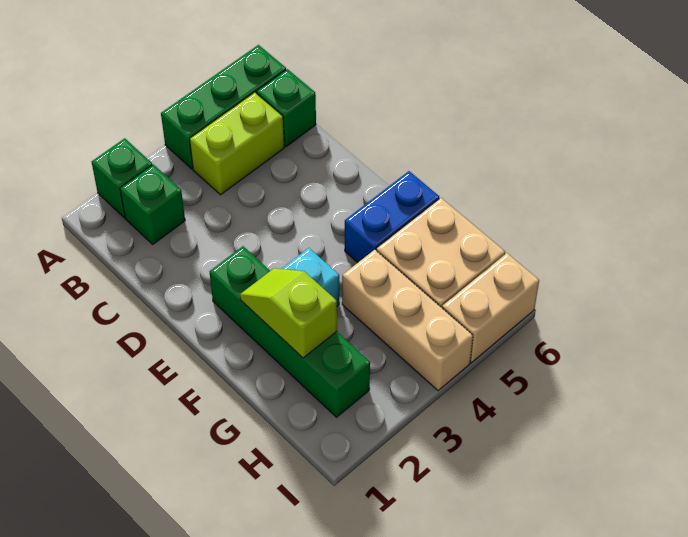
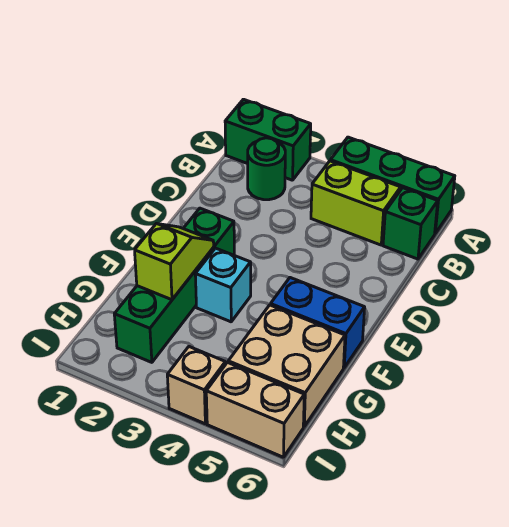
green brick A2 level 1 -> green brick A1:A2 level 1
green brick B2 level 1 -> green round brick B2 level 1
tan brick G4:I4 level 1 -> tan brick I4 level 1

